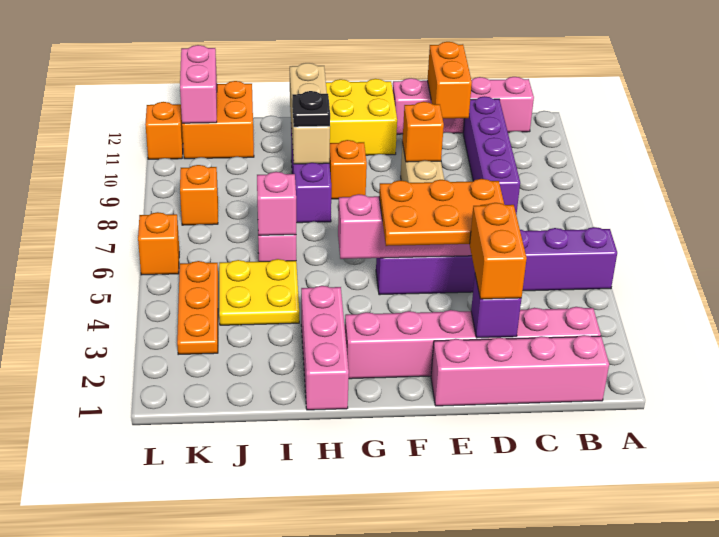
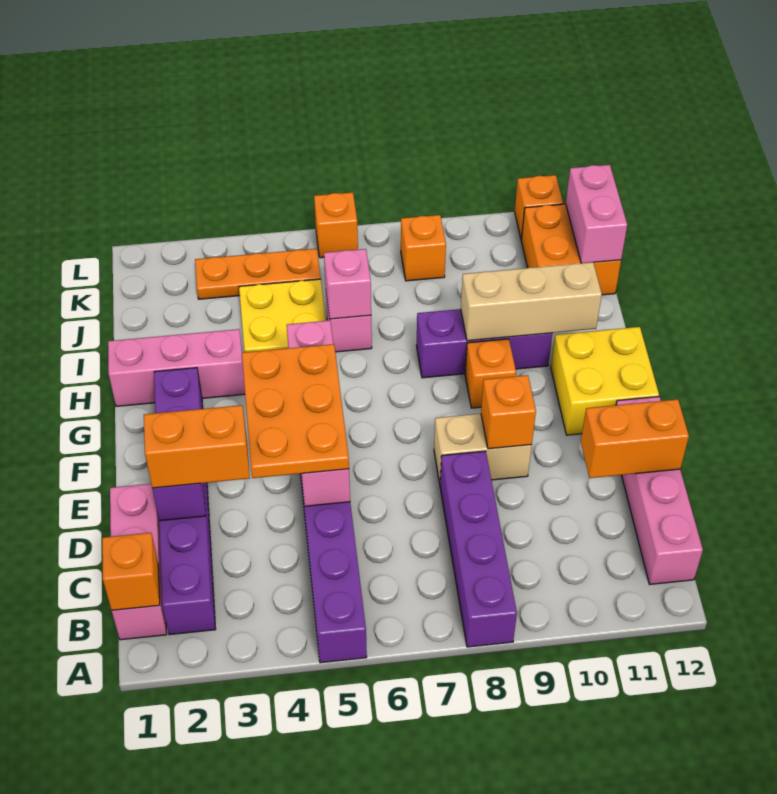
pink brick B1:E1 level 1 -> pink brick B1:D1 level 1
none -> orange brick B1 level 2
pink brick B2:G2 level 1 -> purple brick B2:G2 level 1
purple brick C8:C11 level 1 -> purple brick A8:D8 level 1
black plate H9 level 3 -> none
pink brick K11:K12 level 2 -> pink brick J12:K12 level 2

